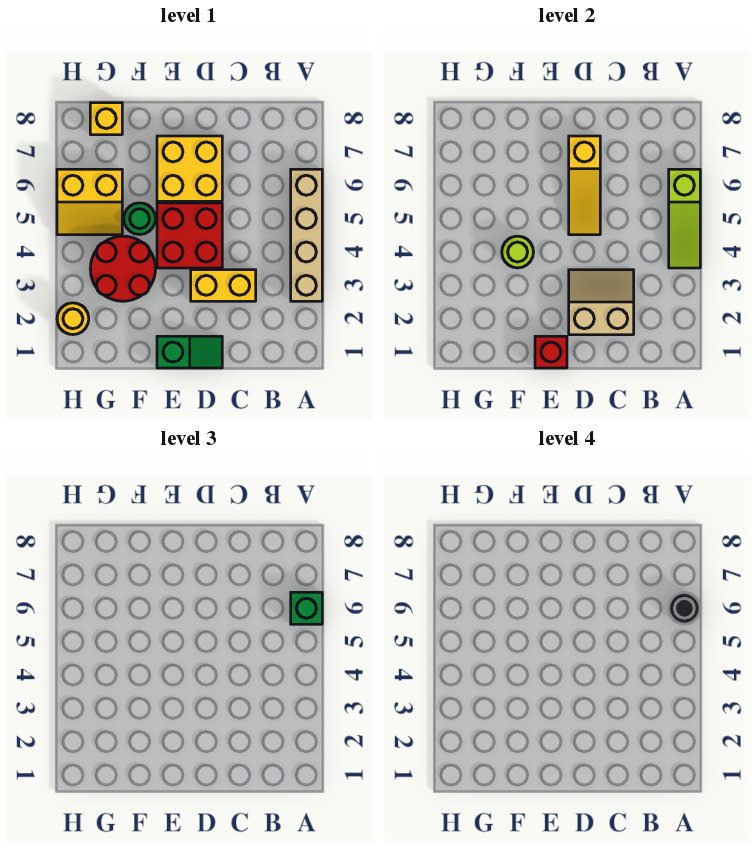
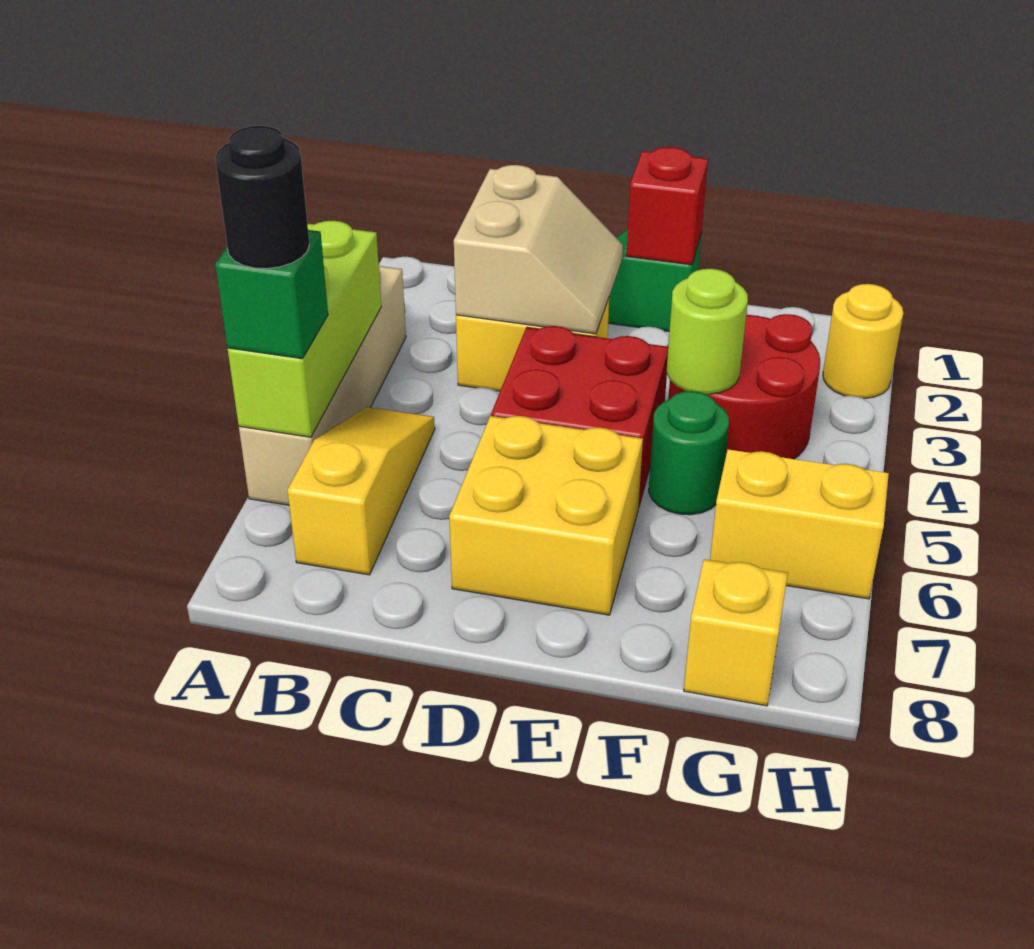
lime slope A4:A6 level 2 top 6 -> lime brick A4:A6 level 2
tan slope C2:D3 level 2 top 2 -> tan slope C2:D3 level 2 top C
yellow slope D5:D7 level 2 top 7 -> yellow slope B5:B7 level 1 top 7

